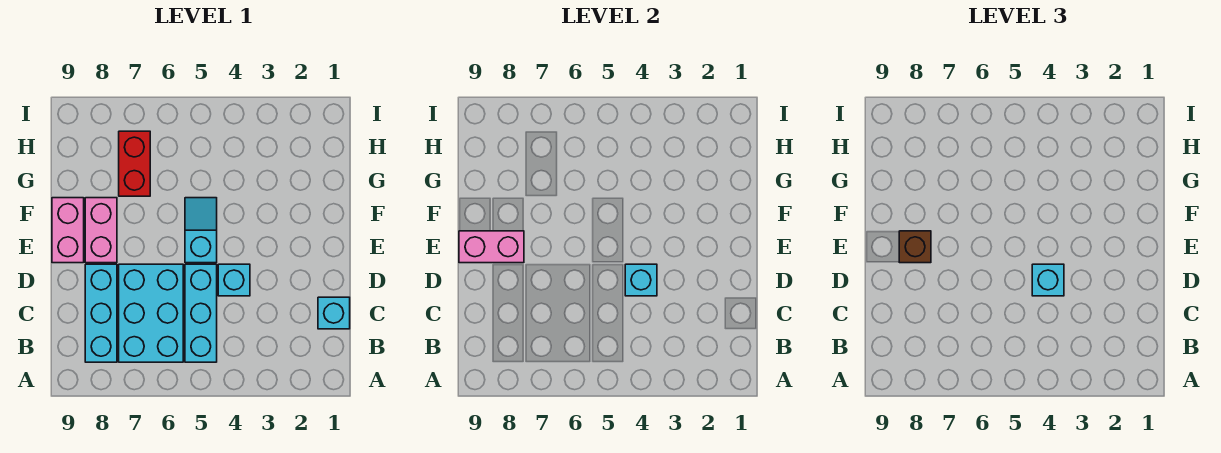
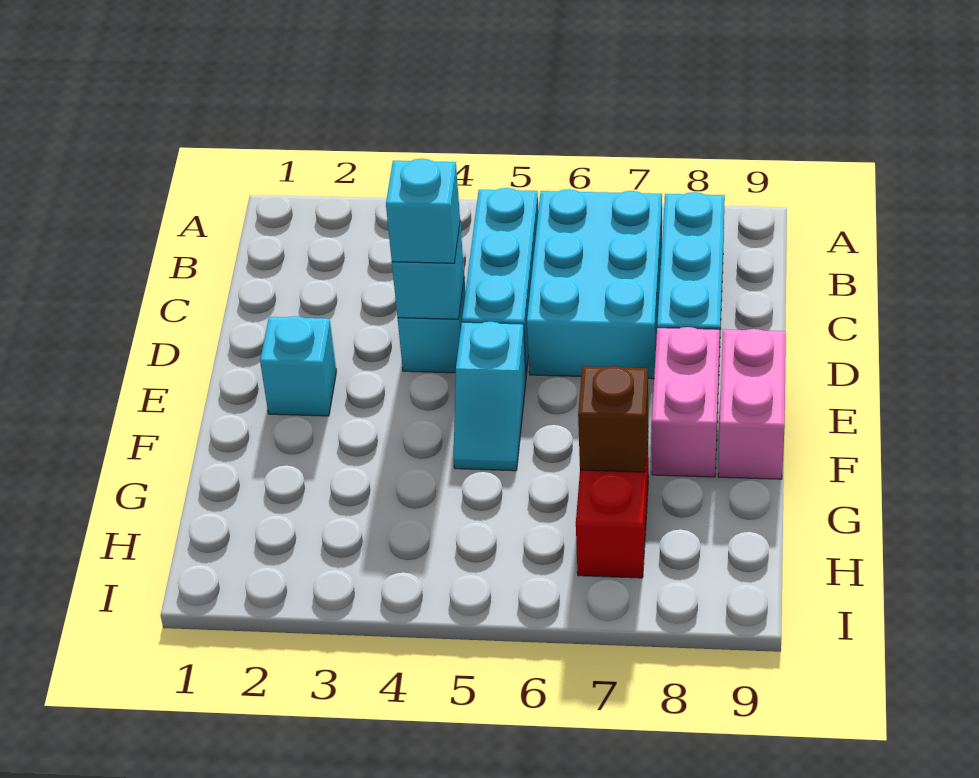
cyan brick C1 level 1 -> cyan brick E2 level 1
pink brick E8:E9 level 2 -> none
brown brick E8 level 3 -> brown brick G7 level 2

